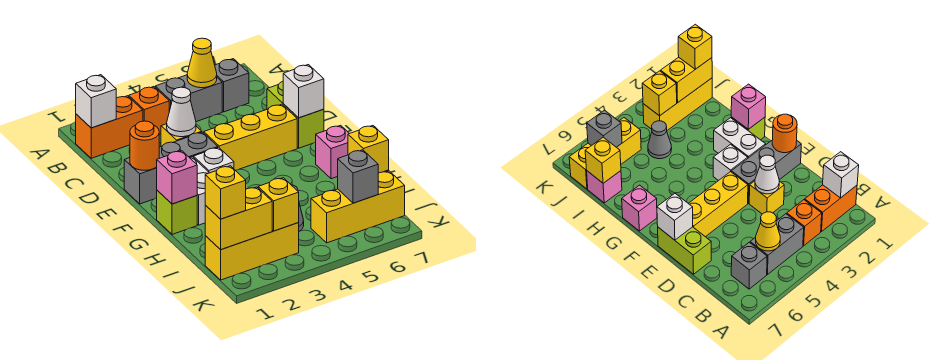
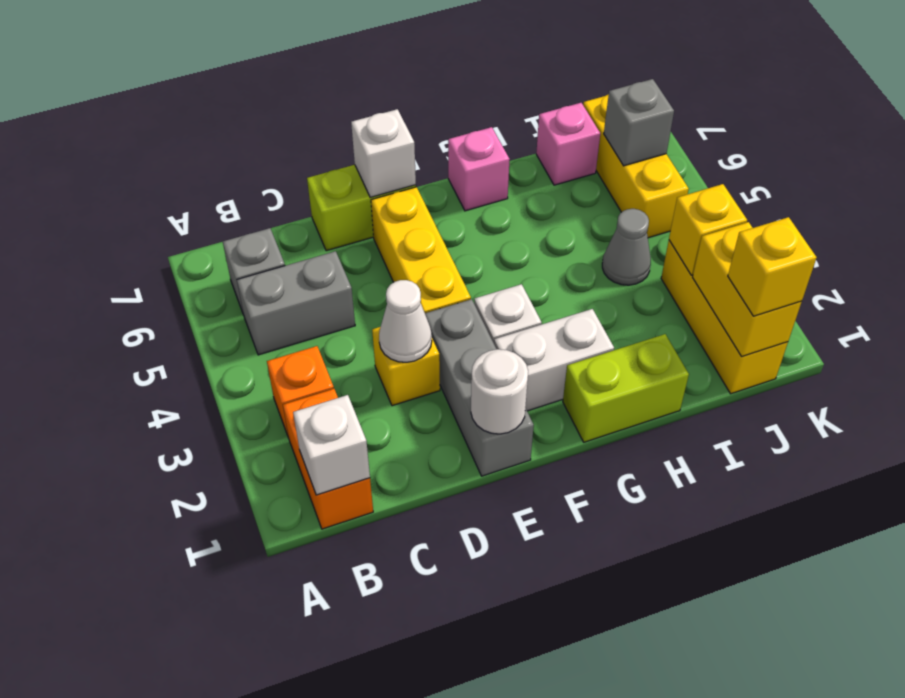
grey brick B4:B5 level 1 -> grey brick B5:C5 level 1
yellow cone B5 level 2 -> none
orange round brick E1 level 2 -> white round brick E1 level 2
lime brick G1 level 1 -> lime brick G1:H1 level 1
pink brick G1 level 2 -> none
yellow brick I7 level 2 -> none

